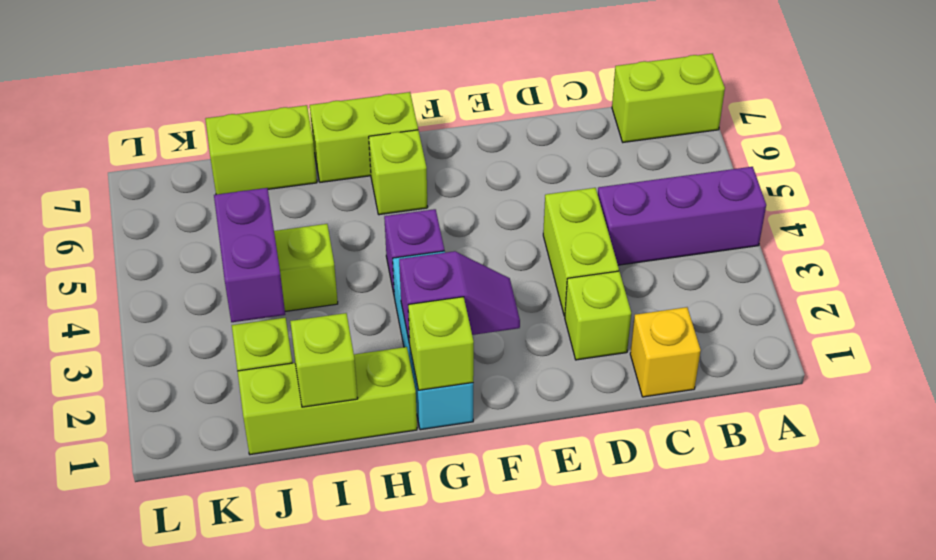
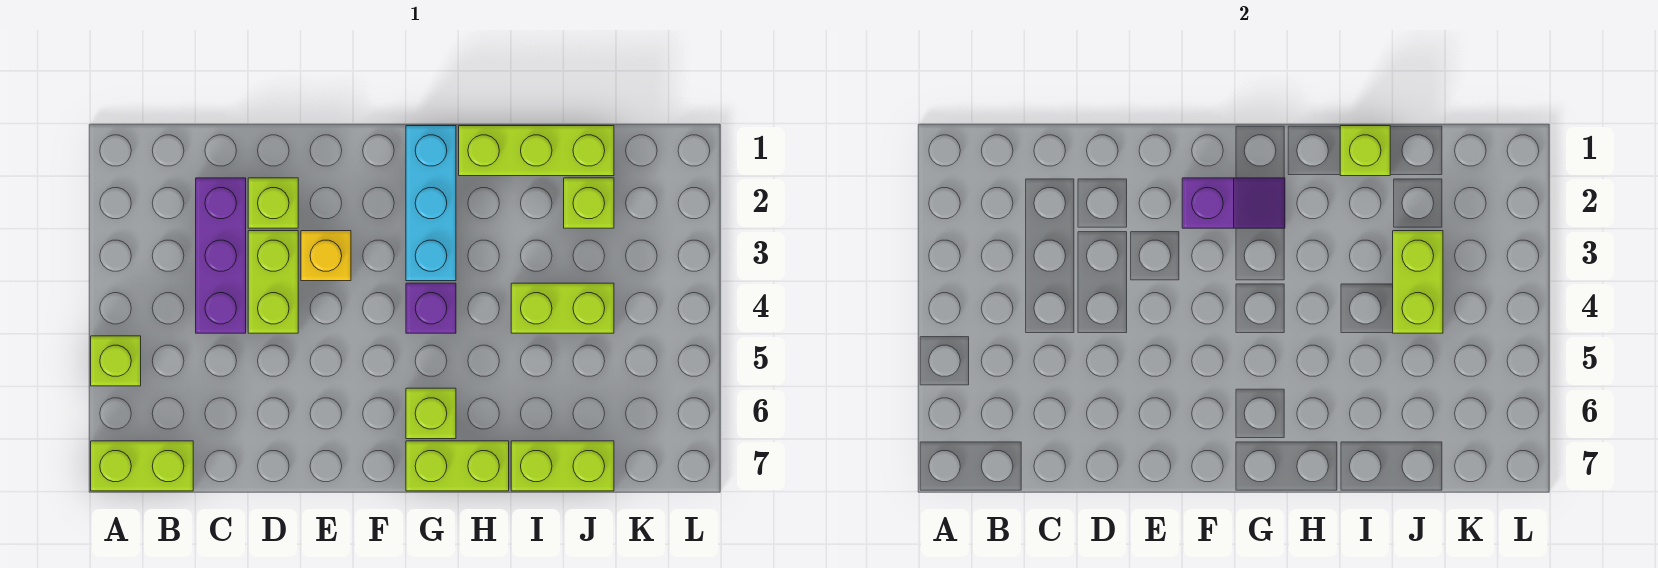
purple brick A4:C4 level 1 -> purple brick C2:C4 level 1
yellow brick C1 level 1 -> yellow brick E3 level 1
purple slope F2:G2 level 2 top G -> purple slope F2:G2 level 2 top F
lime brick G1 level 2 -> lime brick A5 level 1
purple brick J3:J4 level 2 -> lime brick J3:J4 level 2

